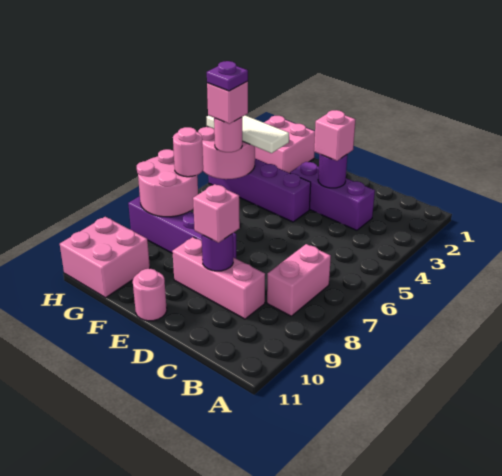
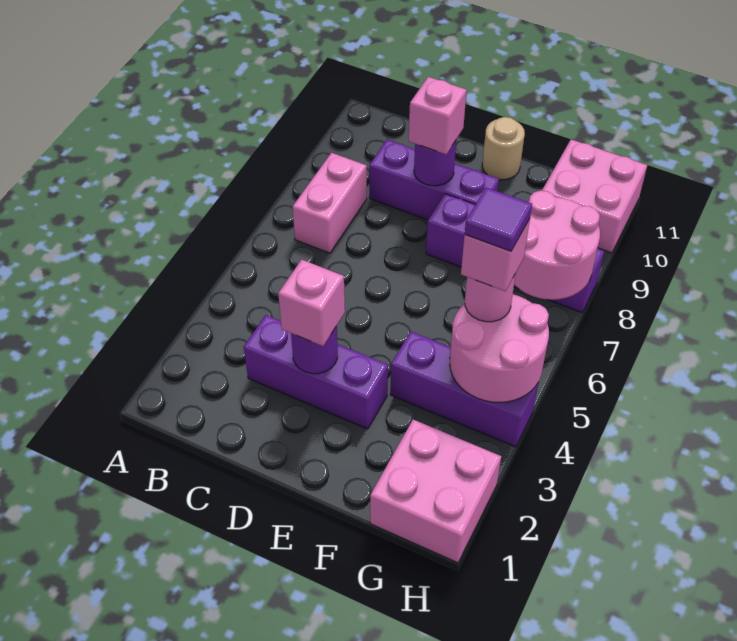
pink brick C9:E9 level 1 -> purple brick C9:E9 level 1
purple brick E4:H4 level 1 -> purple brick F4:H4 level 1
pink round brick E11 level 1 -> tan round brick E11 level 1
white tile F4:H4 level 3 -> none
purple plate G5 level 5 -> purple tile G5 level 5
pink round brick G7 level 3 -> none

